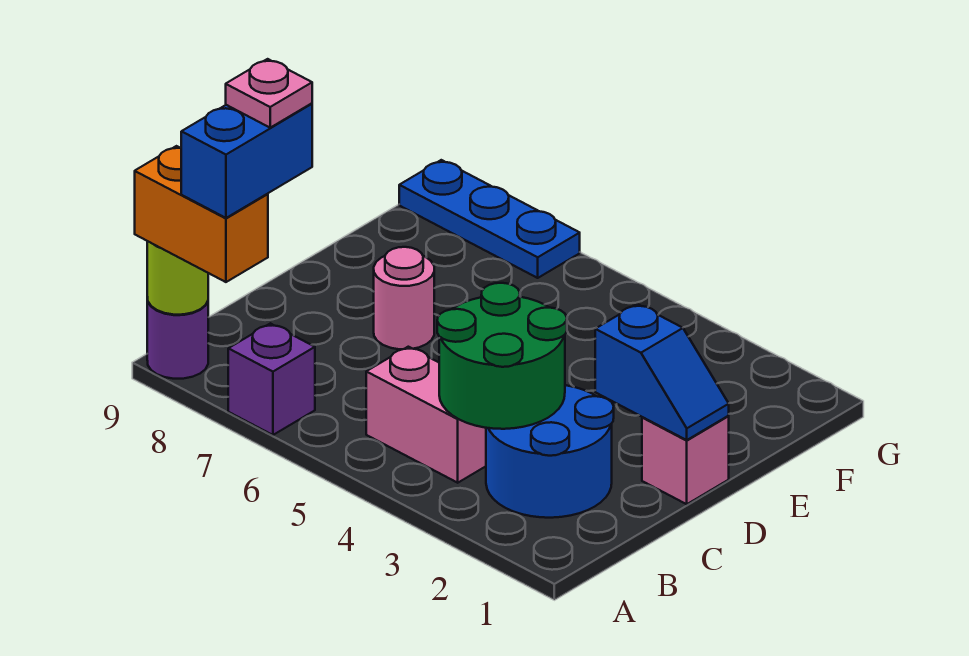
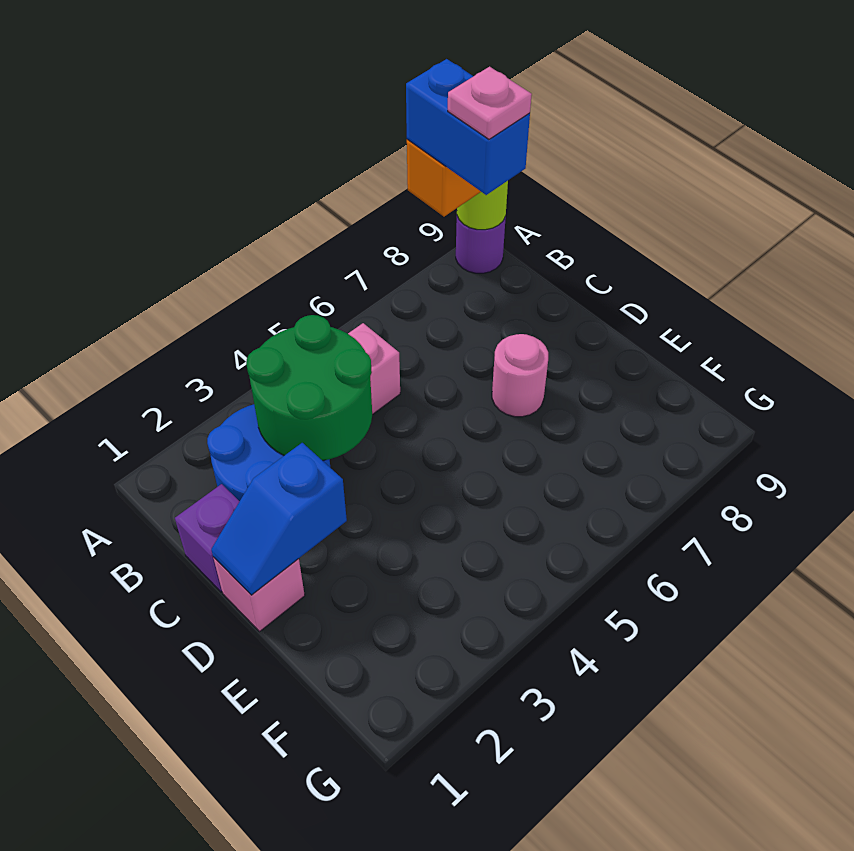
purple brick A7 level 1 -> purple brick C1 level 1
blue plate G7:G9 level 1 -> none

